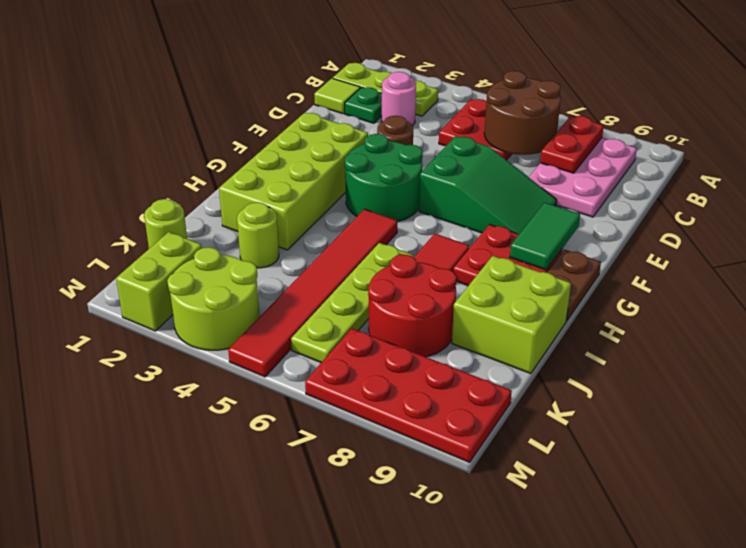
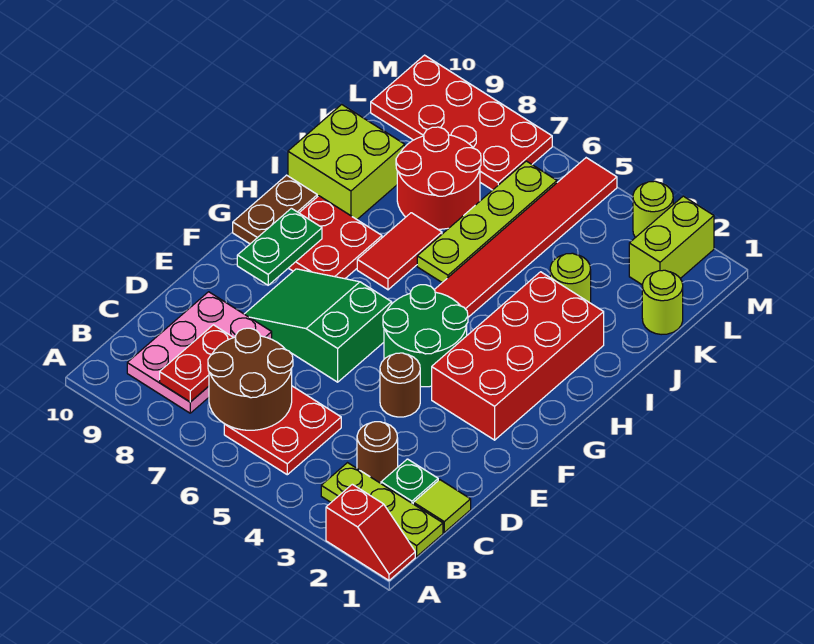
none -> red slope A1:A2 level 1 top 2
pink round brick C3 level 1 -> brown round brick C3 level 1
lime brick F2:I3 level 1 -> red brick F2:I3 level 1
green tile F9:G9 level 2 -> green plate F9:G9 level 2
lime round brick L3:M4 level 1 -> lime round brick M3 level 1

